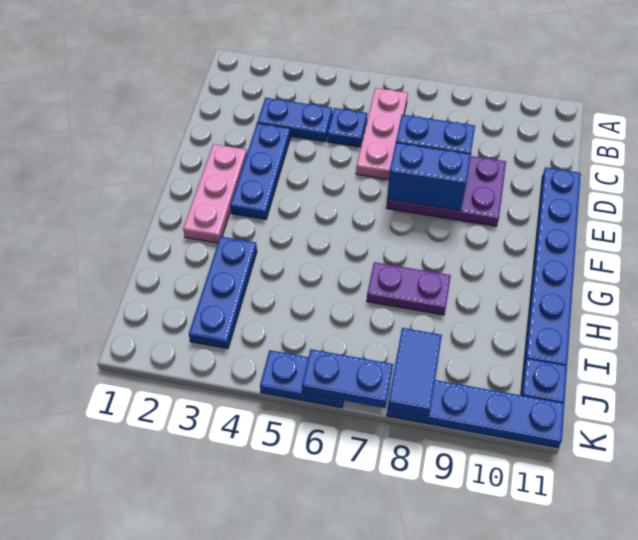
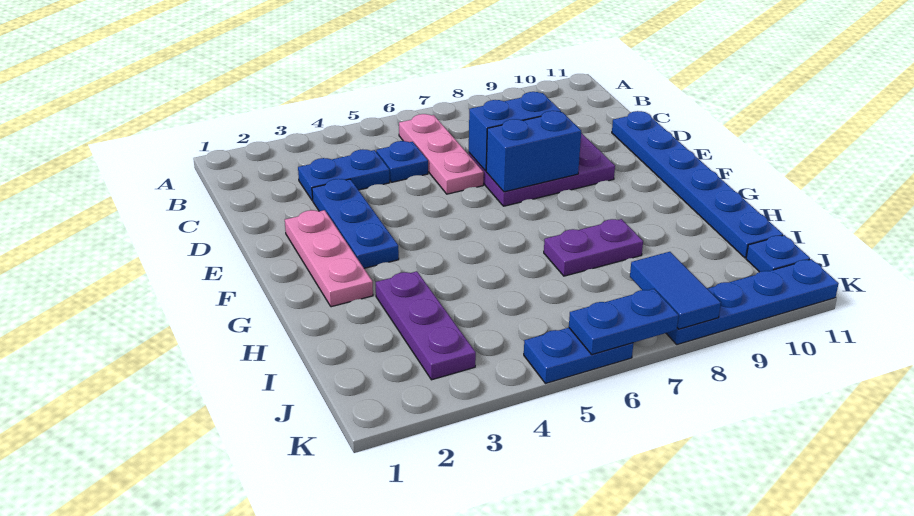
blue plate H3:J3 level 1 -> purple plate H3:J3 level 1

